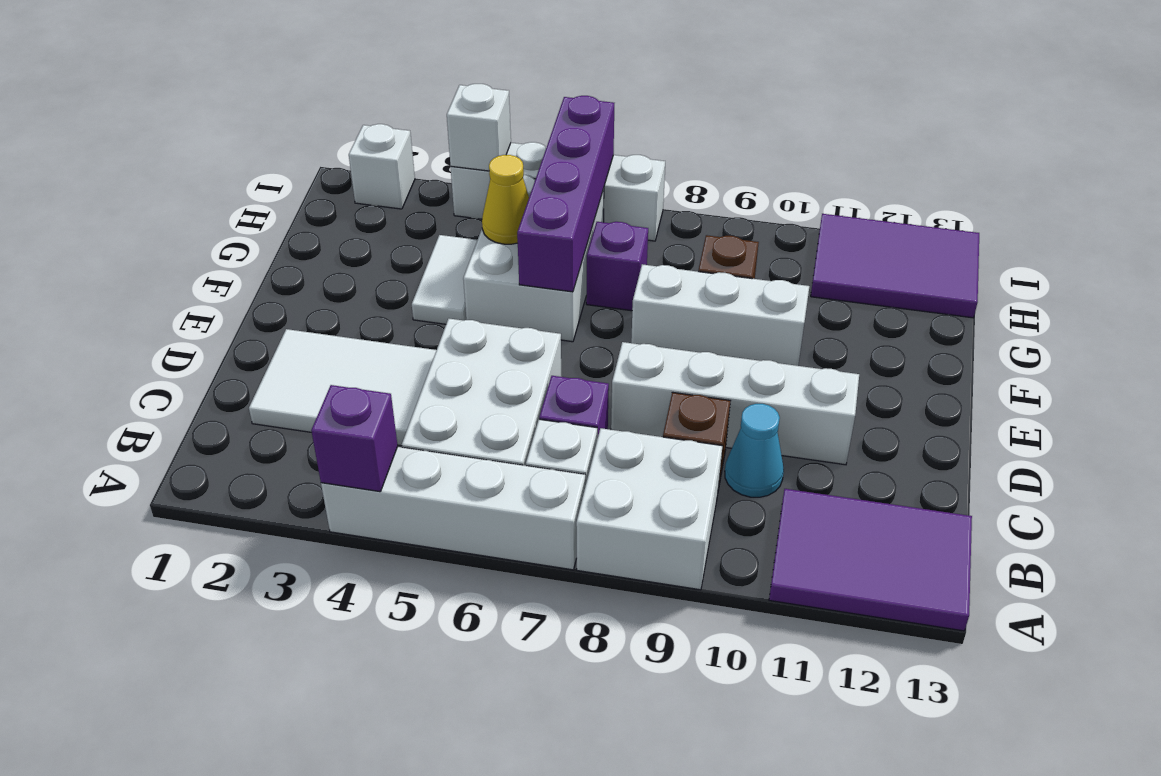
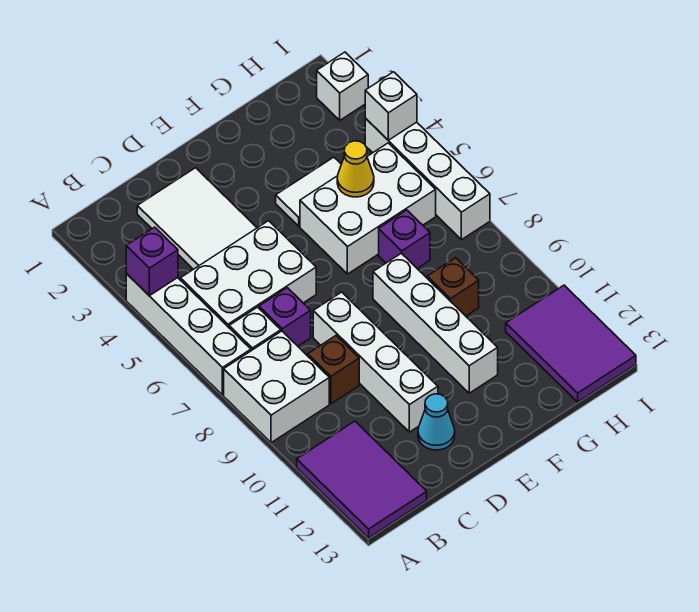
cyan cone C10 level 1 -> cyan cone D12 level 1
purple brick F6:I6 level 2 -> none
white brick F8:F10 level 1 -> white brick F8:F11 level 1

